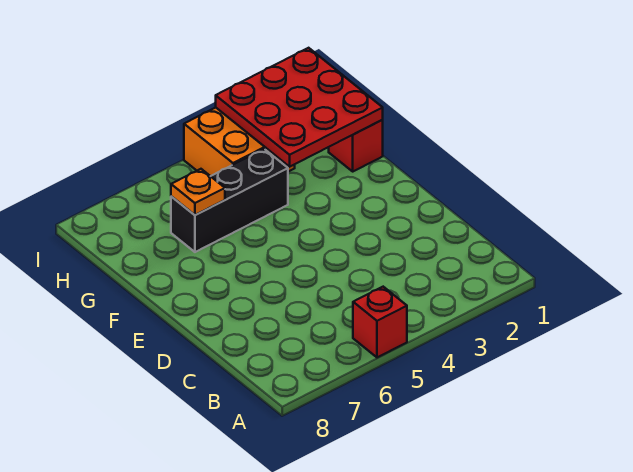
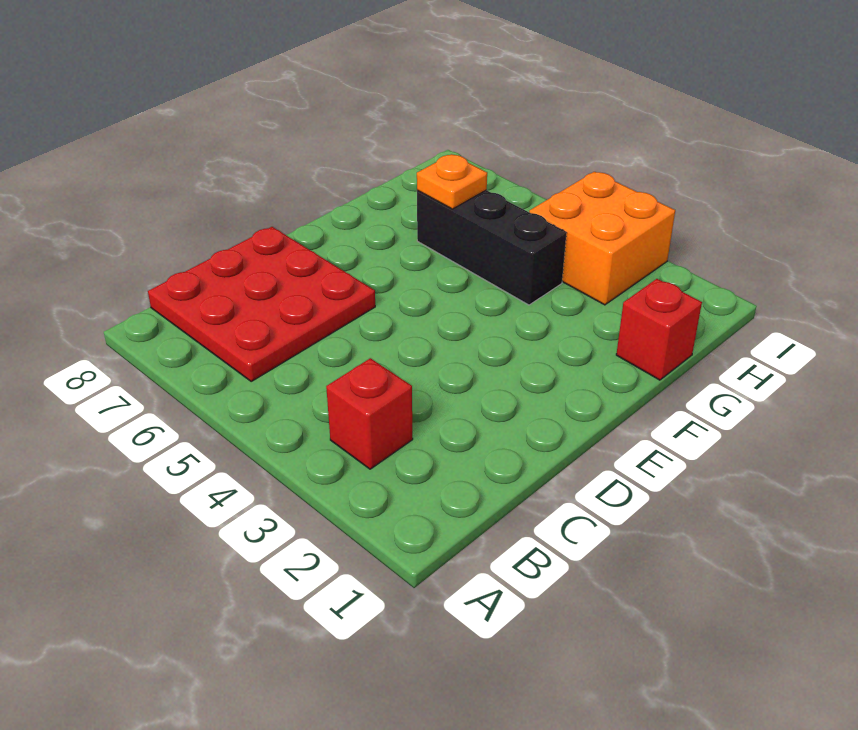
red brick A5 level 1 -> red brick B3 level 1
red plate G1:I3 level 2 -> red plate B6:D8 level 1

